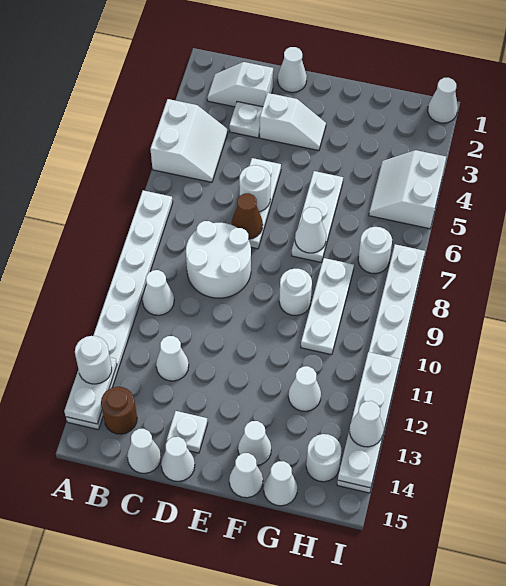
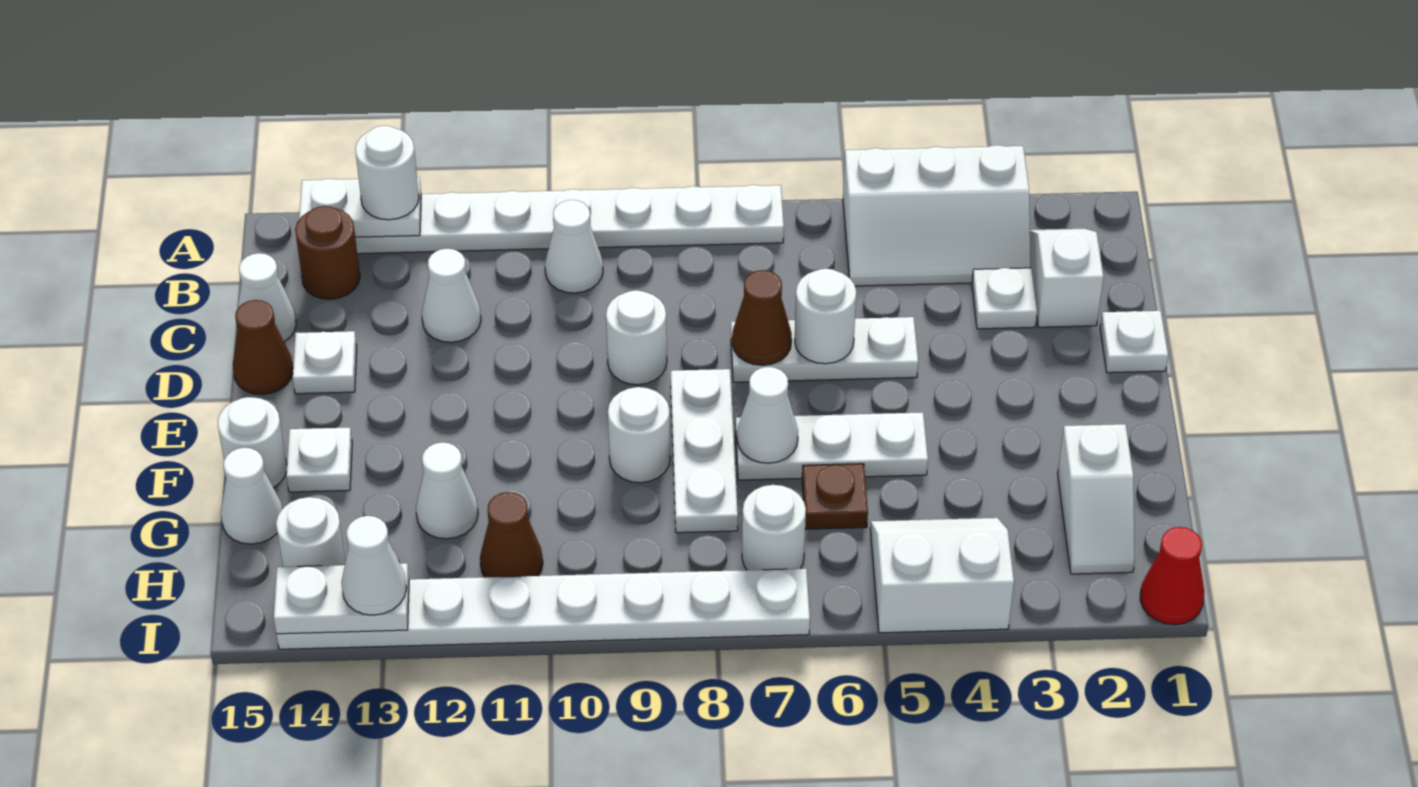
white slope A4:B5 level 1 top A -> white slope A3:B5 level 1 top A
white round brick C8:D9 level 1 -> white round brick D9 level 1
white cone D1 level 1 -> white plate D1 level 1
white slope D3:E3 level 1 top D -> white slope G2:H2 level 1 top G
white cone D15 level 1 -> brown cone D15 level 1
white cone F14 level 1 -> white plate F14 level 1
white cone F15 level 1 -> white round brick F15 level 1
none -> brown plate G6 level 1
white plate G8:G10 level 1 -> white plate E8:G8 level 1
none -> brown cone H11 level 1
white cone I1 level 1 -> red cone I1 level 1
white plate I11:I14 level 2 -> white plate I13:I14 level 2

